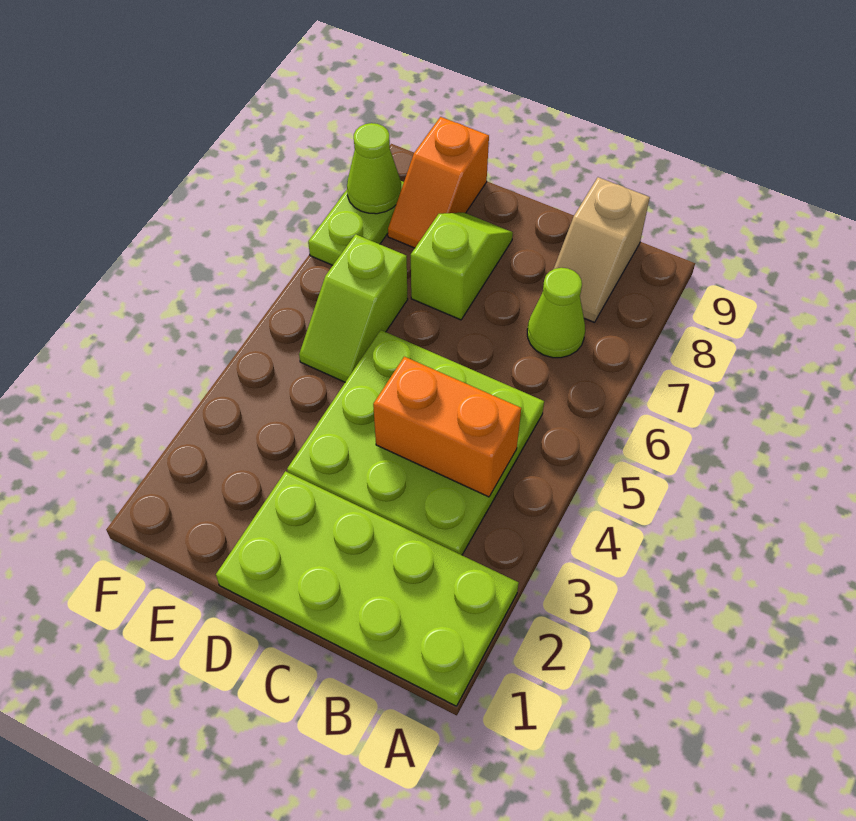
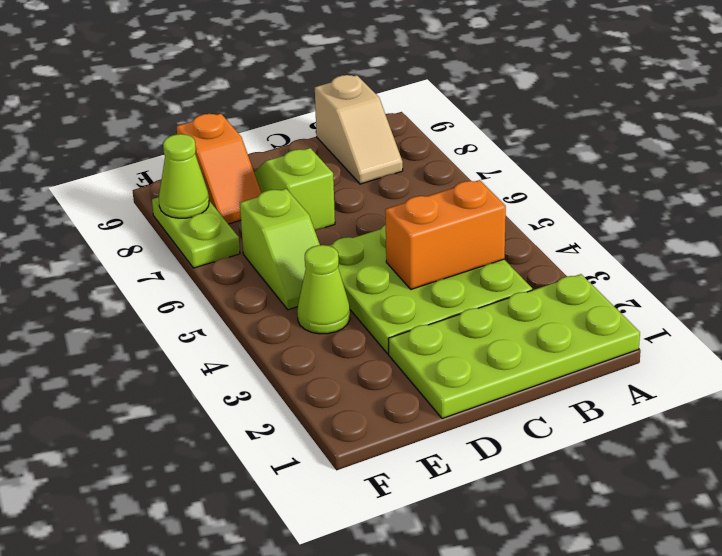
lime cone B7 level 1 -> lime cone E4 level 1

